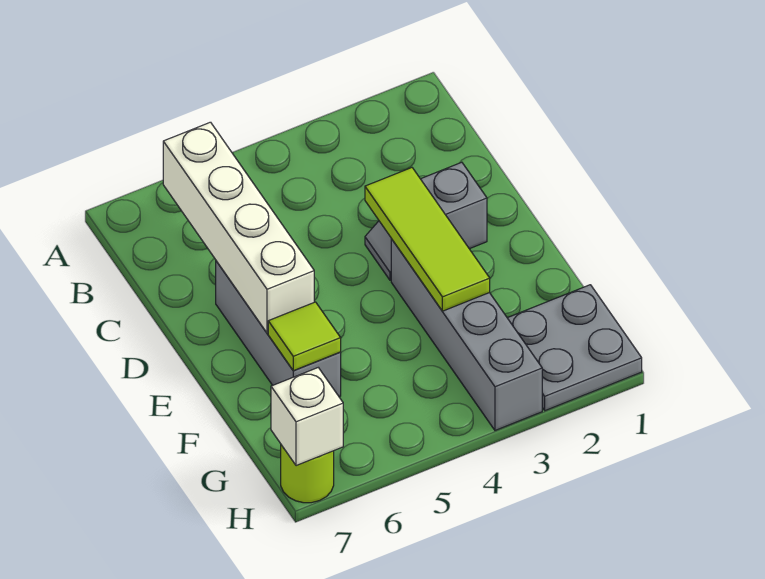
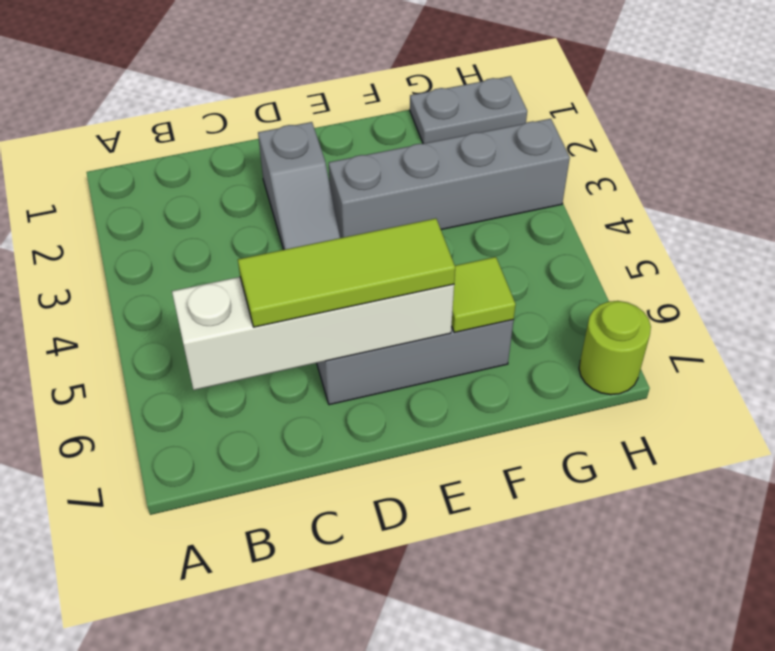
lime tile D3:F3 level 2 -> lime tile C6:E6 level 3
grey plate G1:H2 level 1 -> grey plate G1:H1 level 1
white brick H7 level 2 -> none

